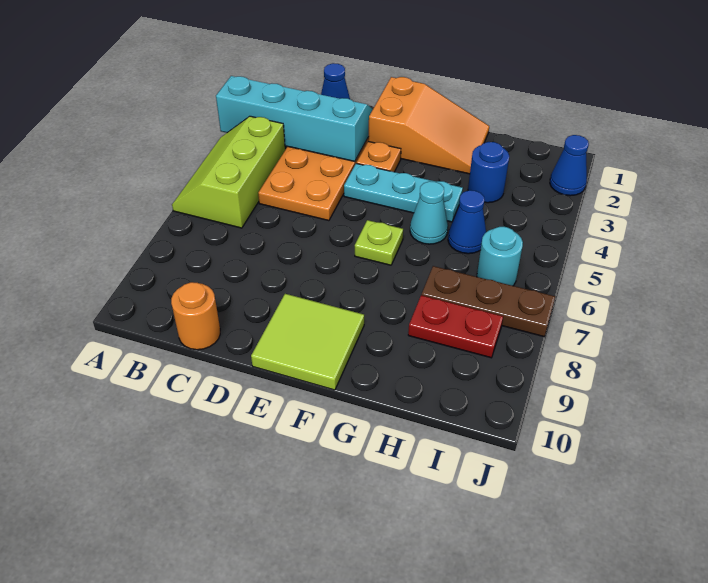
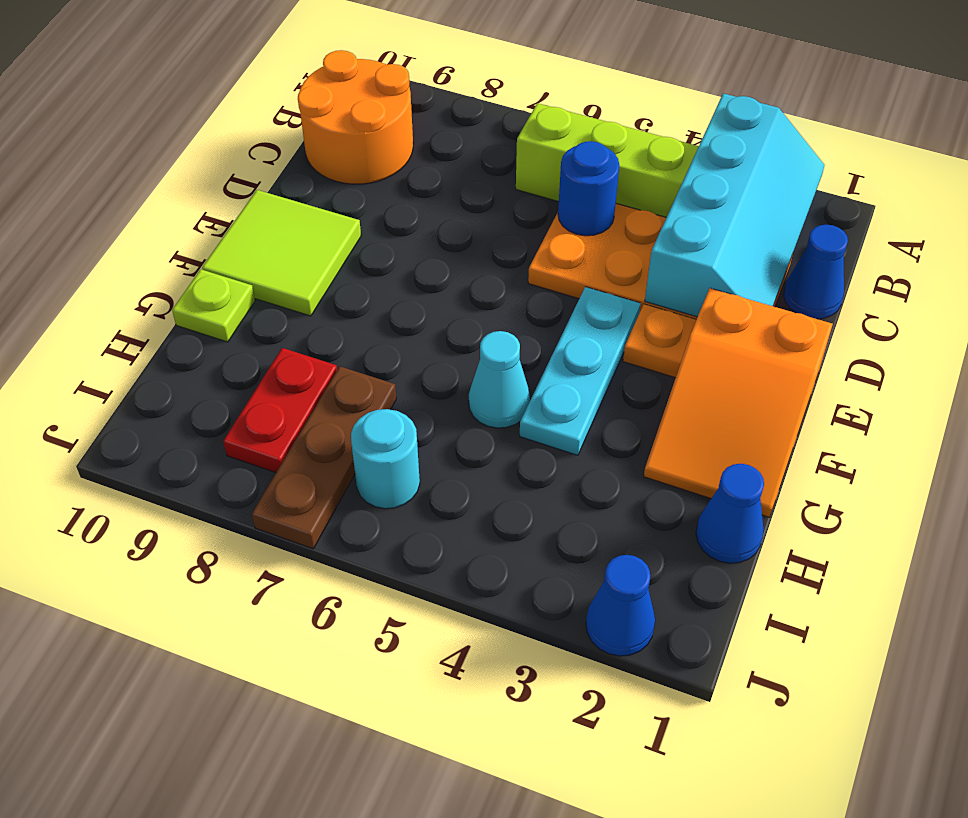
orange round brick C10 level 1 -> orange round brick B9:C10 level 1
lime plate F6 level 1 -> lime plate G10 level 1
blue round brick H3 level 1 -> blue round brick C5 level 2
blue cone H5 level 1 -> blue cone H1 level 1

